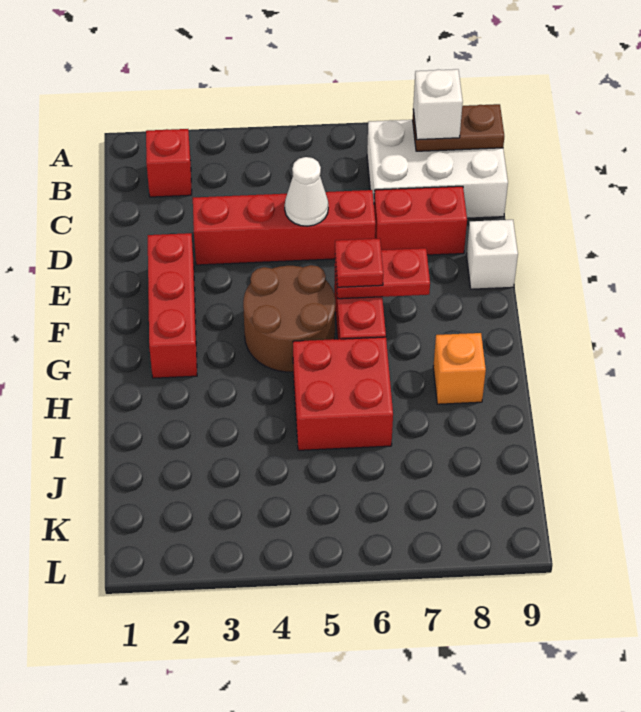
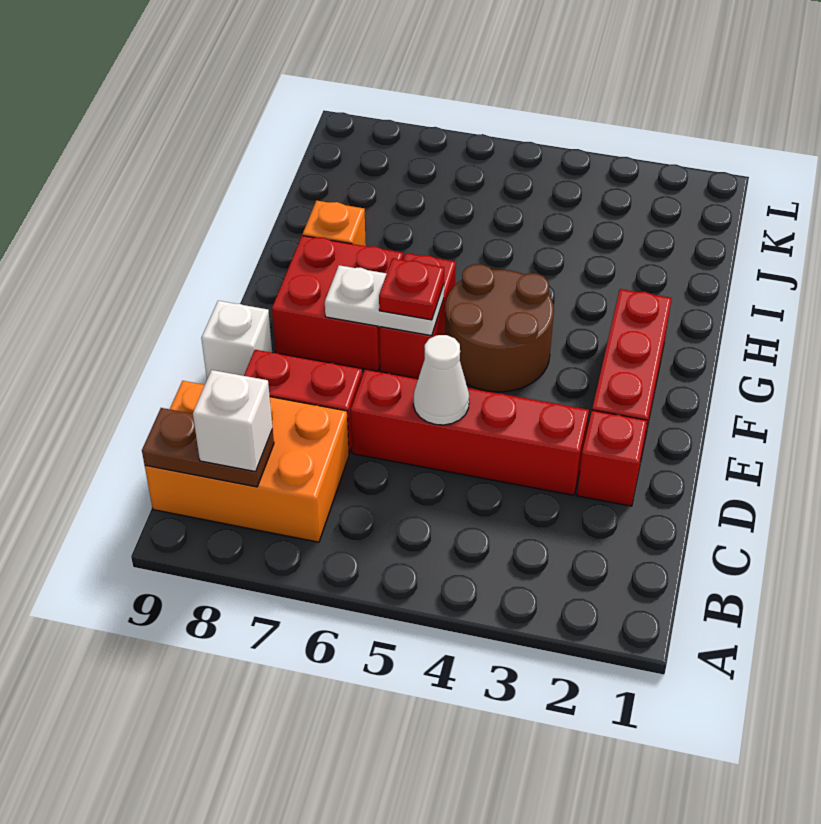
red brick B2 level 1 -> red brick D2 level 1
white brick B7:C9 level 1 -> orange brick B7:C9 level 1
red plate F6:F7 level 2 -> white plate F6:F7 level 2
red brick H5:I6 level 1 -> red brick F7:G8 level 1

